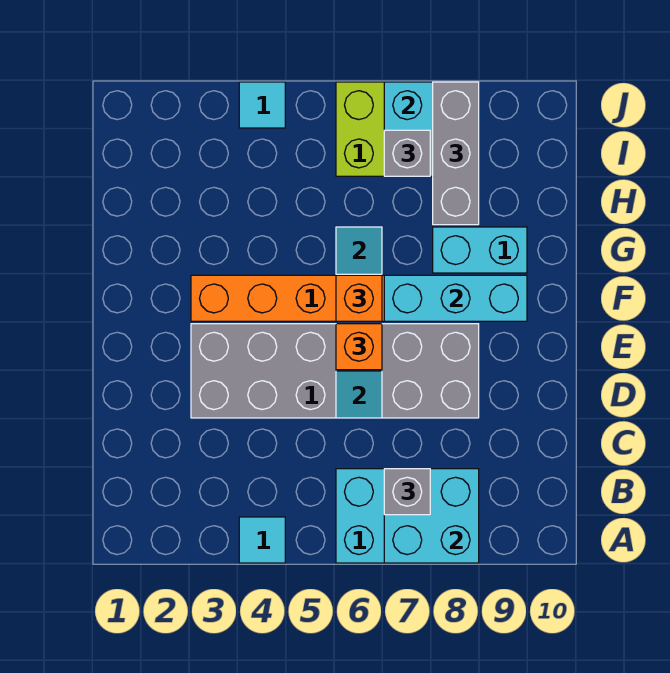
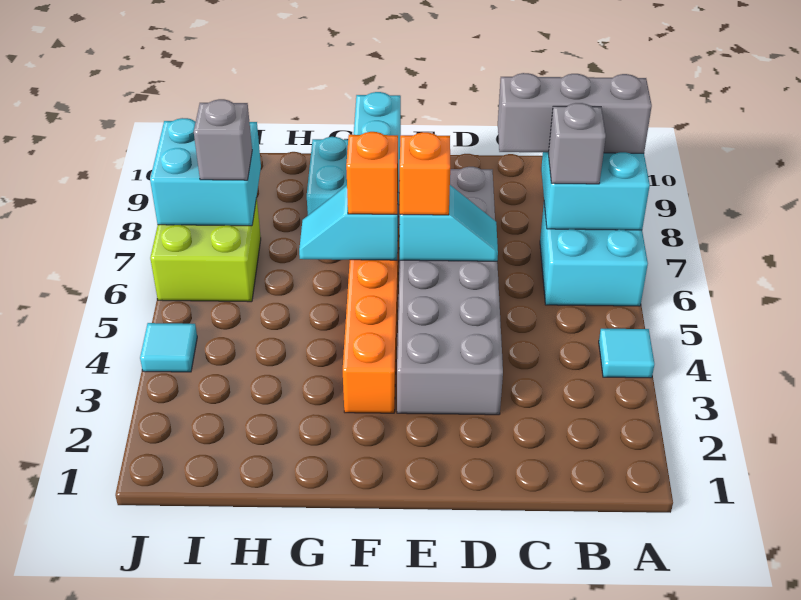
grey brick H8:J8 level 3 -> grey brick A8:C8 level 3

